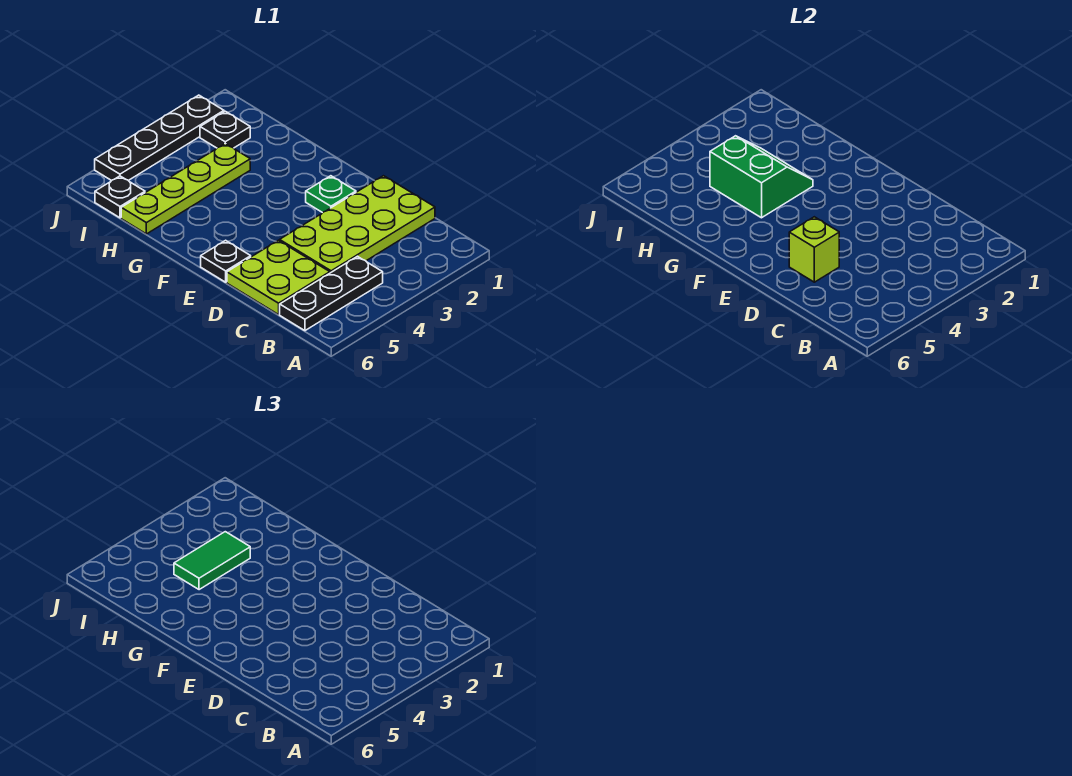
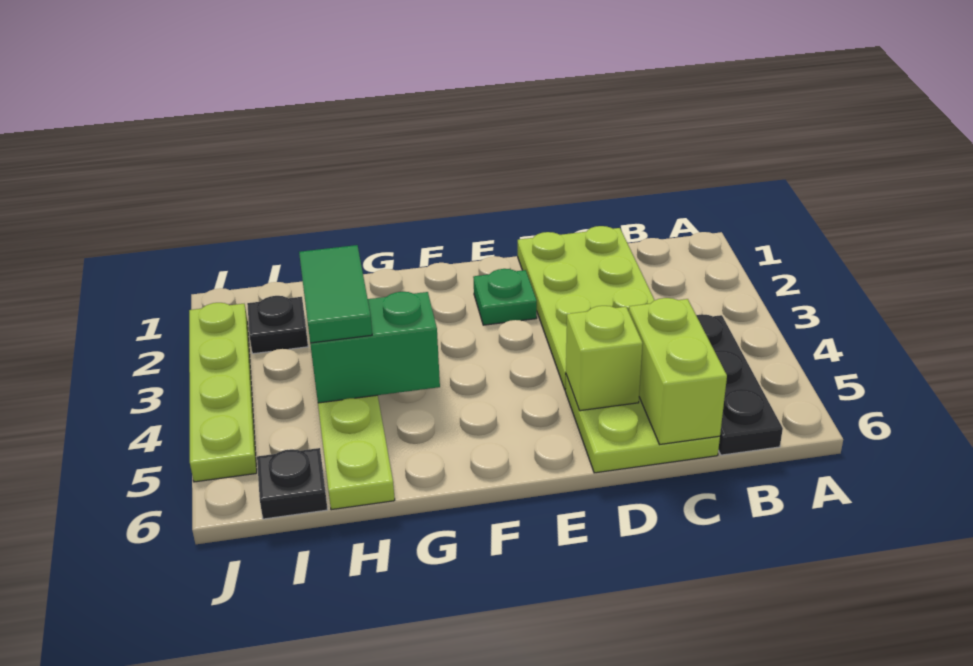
none -> lime brick C5:C6 level 2
black plate E6 level 1 -> none
black plate J2:J5 level 1 -> lime plate J2:J5 level 1

